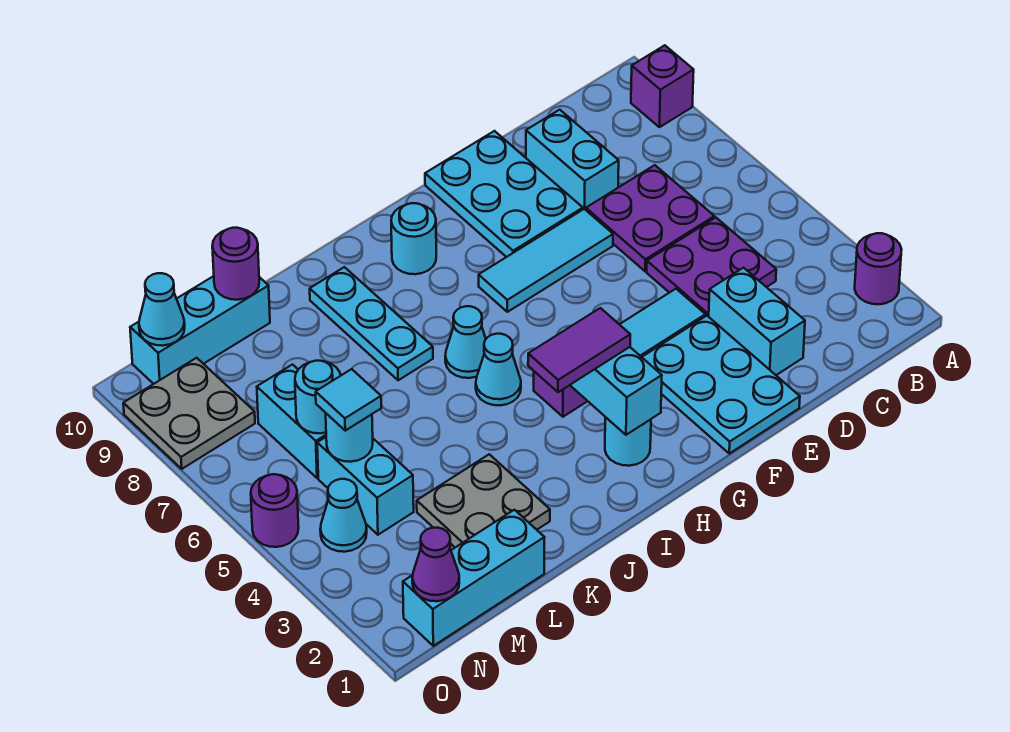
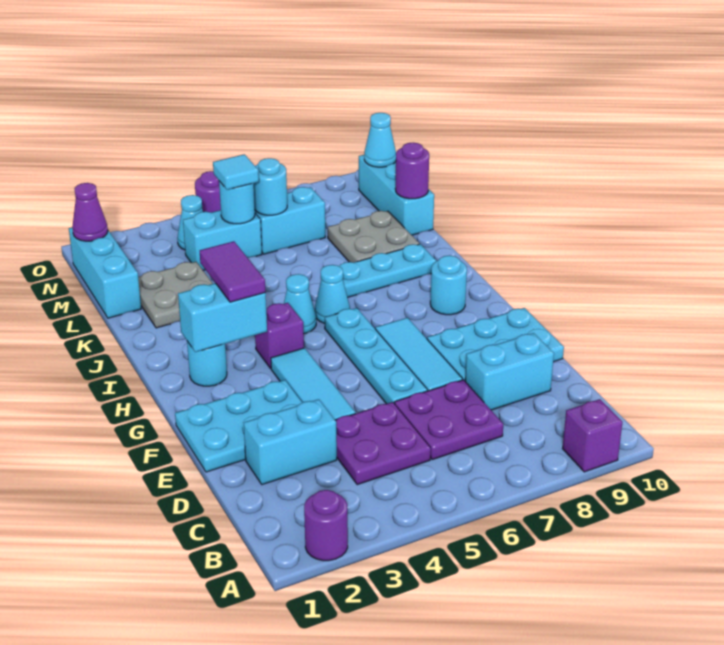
none -> cyan plate E6:H6 level 1
grey plate N8:O9 level 1 -> grey plate K8:L9 level 1

